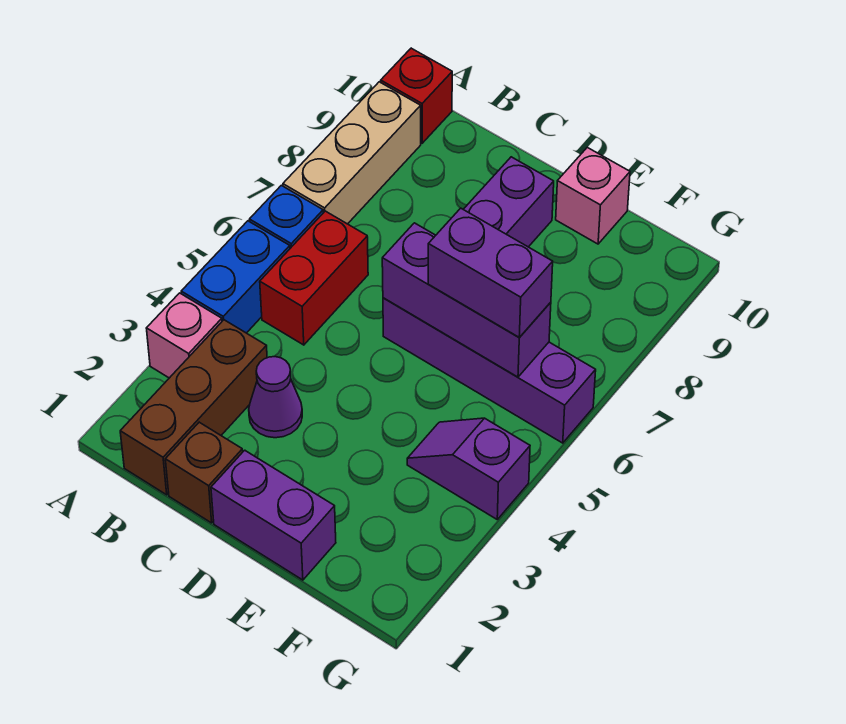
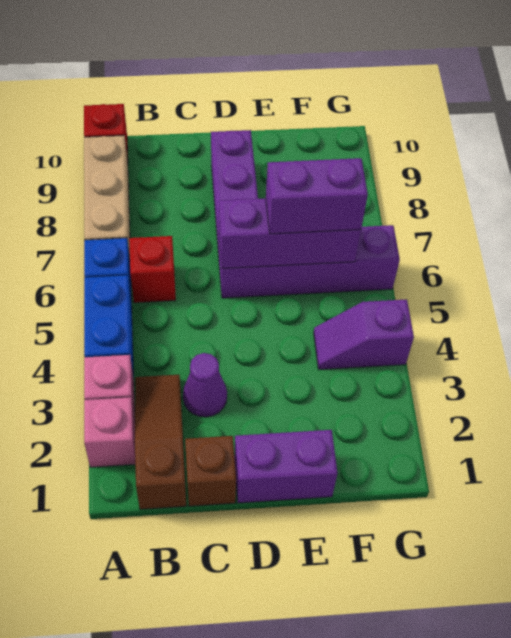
brown brick B1:B3 level 1 -> brown slope B1:B3 level 1 top 1
red brick B5:B6 level 1 -> red brick B6 level 1
pink brick E10 level 1 -> pink brick A2 level 1

